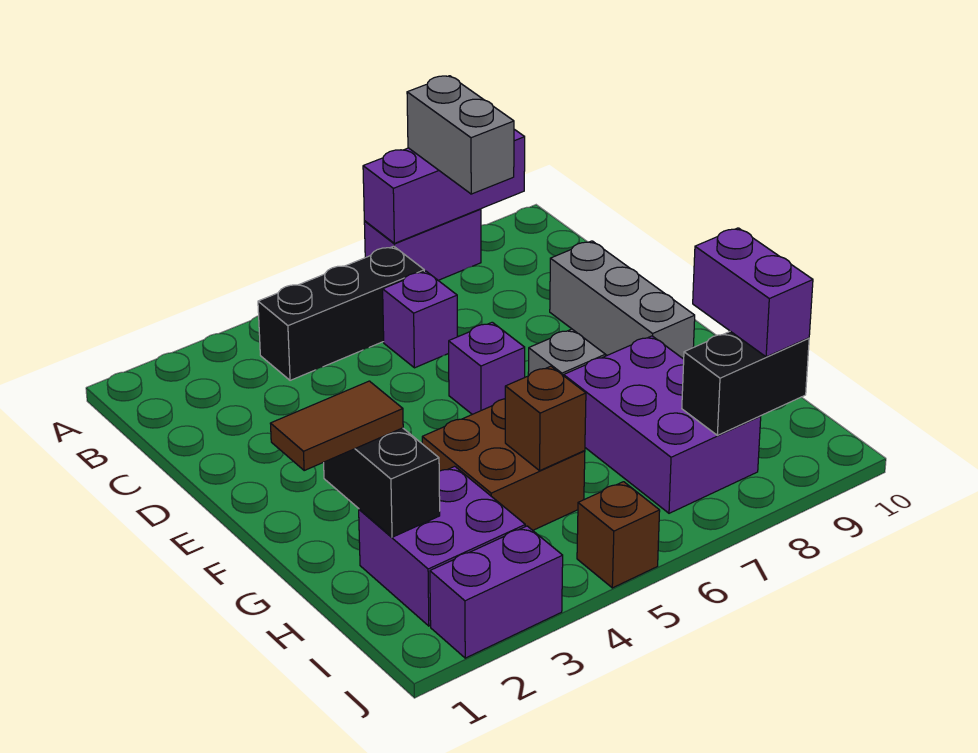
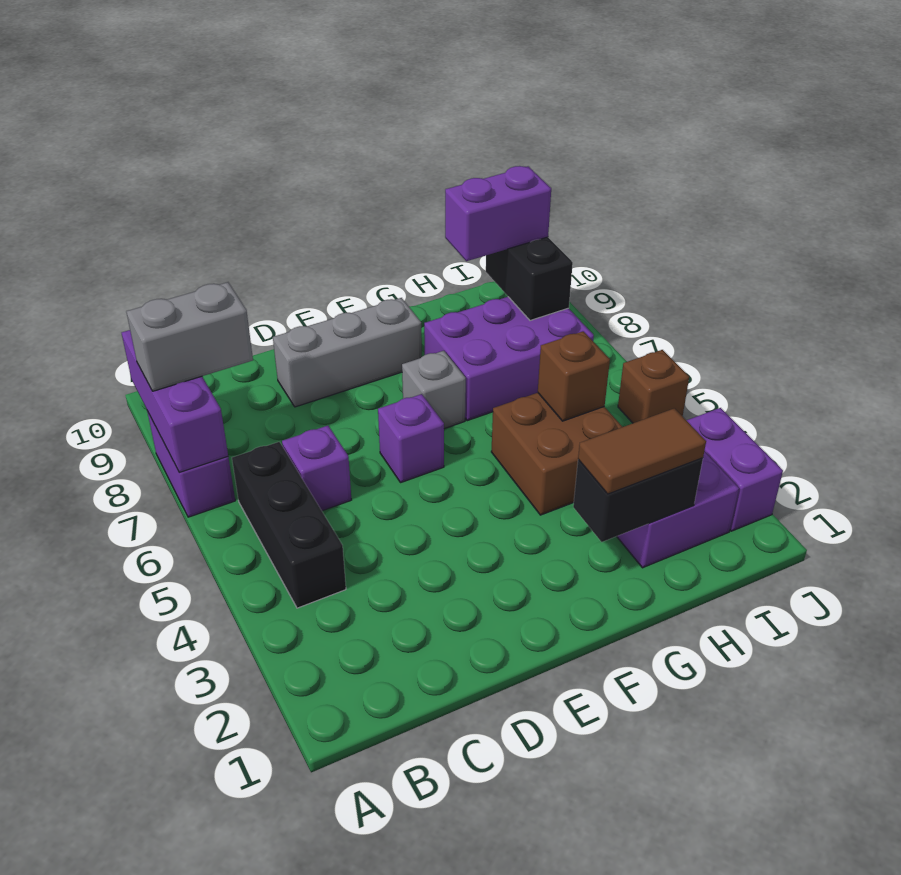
brown tile G1:G2 level 3 -> brown tile G2:H2 level 3

